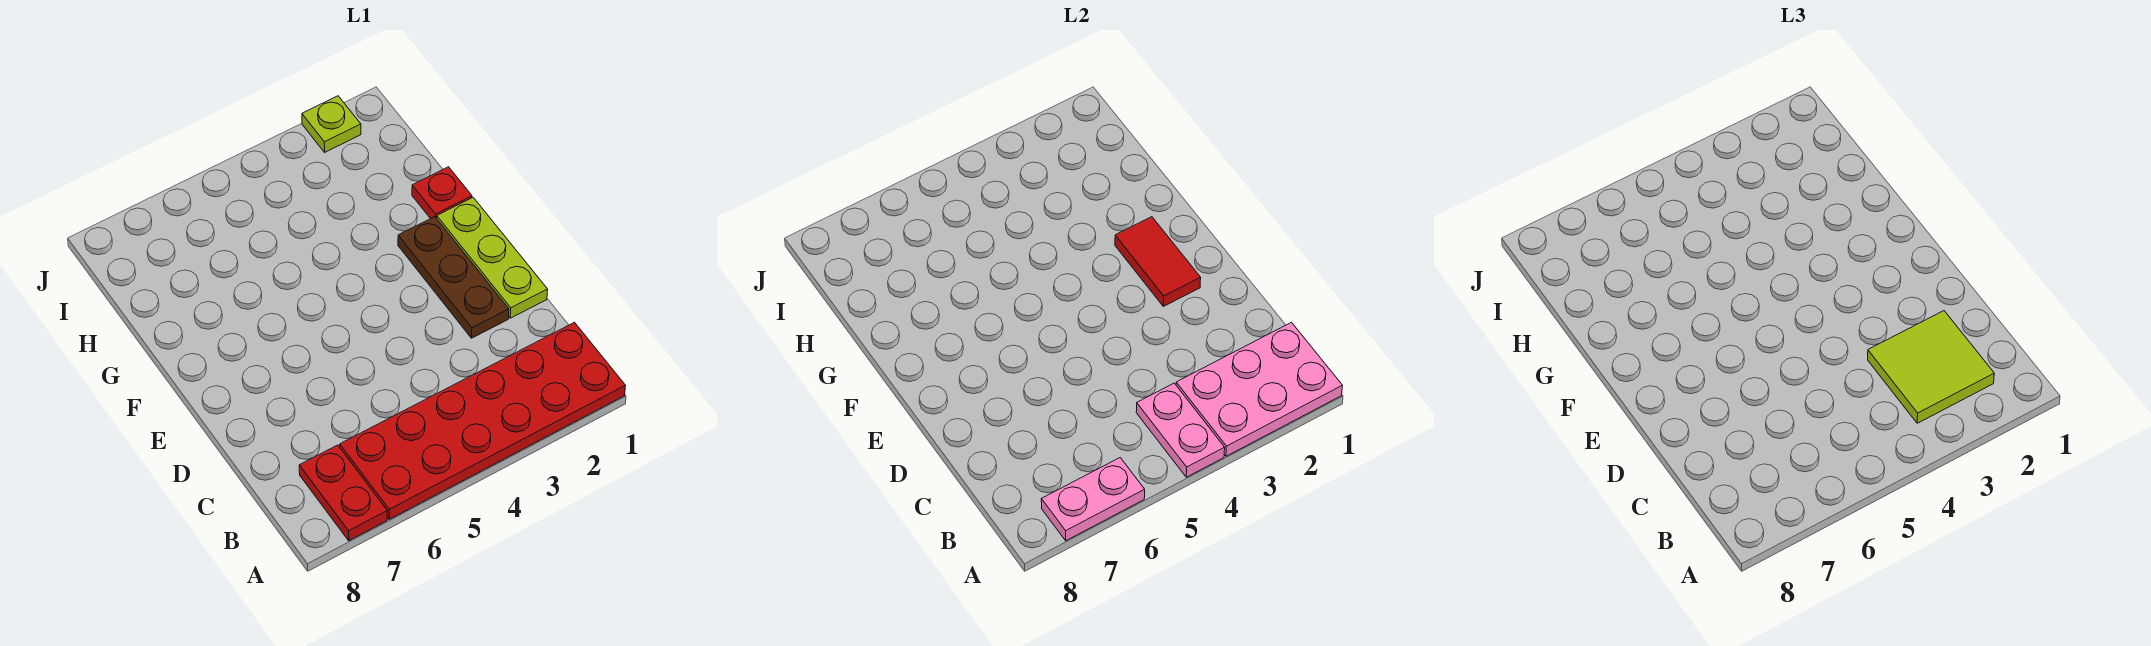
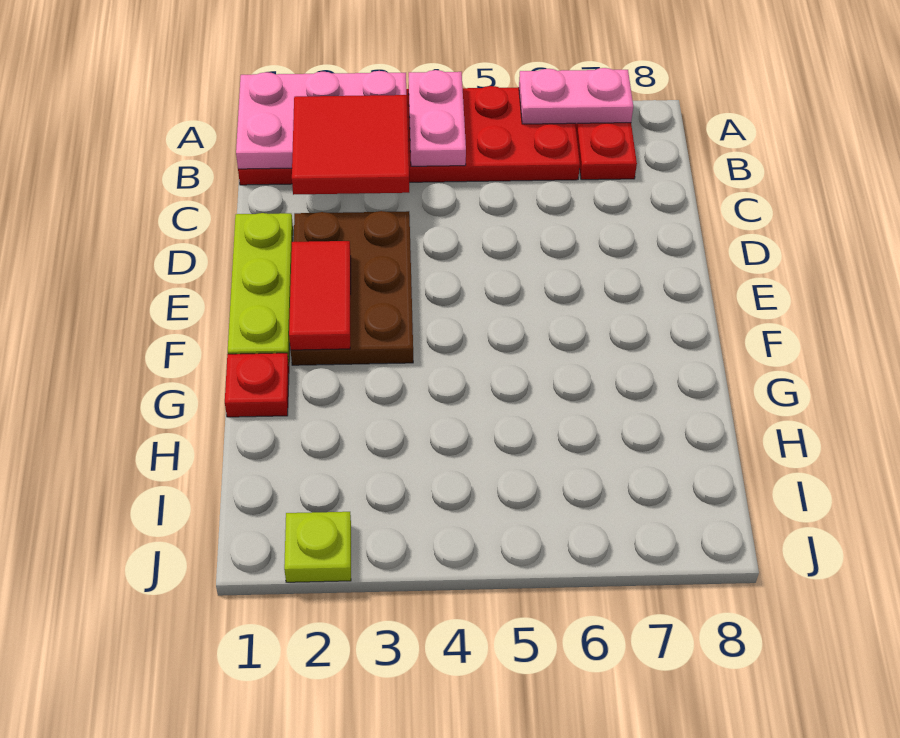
lime tile B2:C3 level 3 -> red tile B2:C3 level 3
brown plate D2:F2 level 1 -> brown plate D2:F3 level 1

